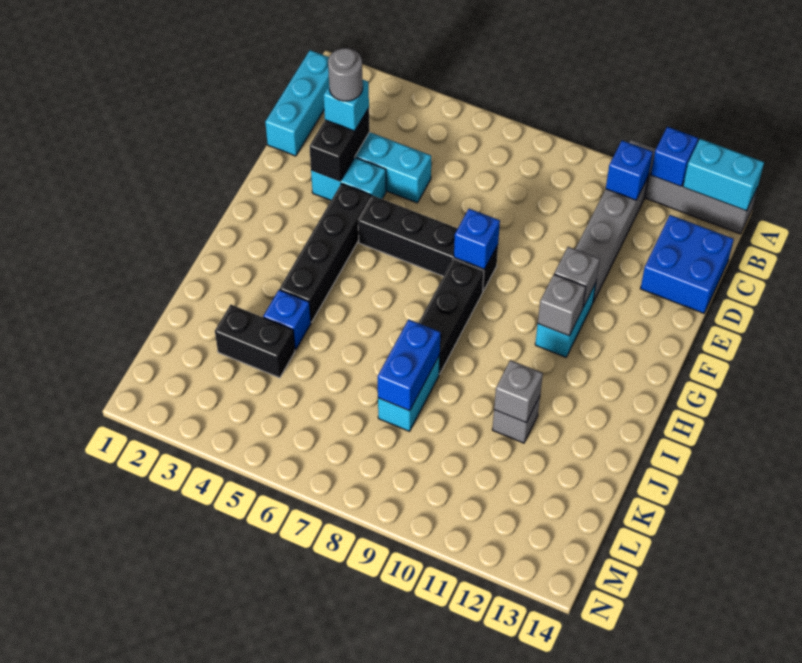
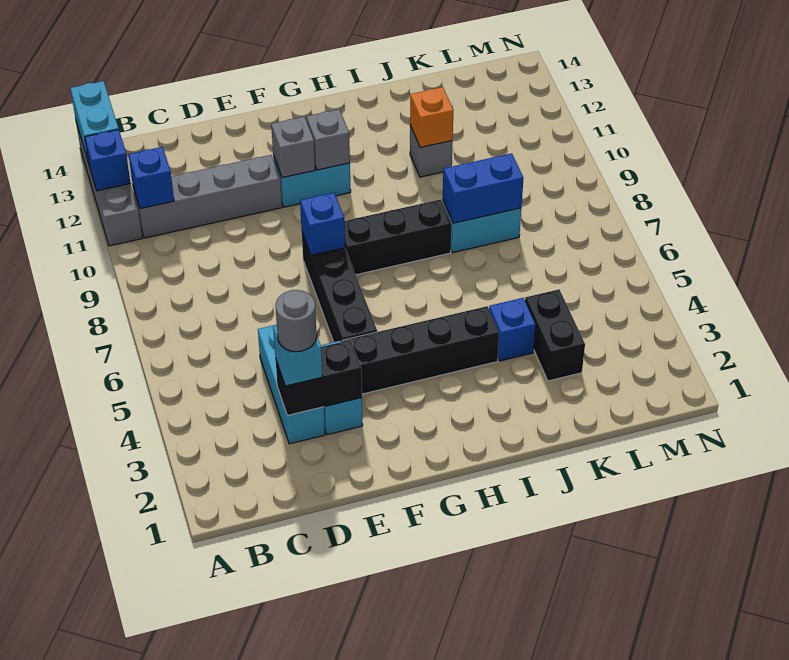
cyan brick B1:D1 level 1 -> none
blue brick C13:D14 level 1 -> none
grey brick J11 level 2 -> orange brick J11 level 2

